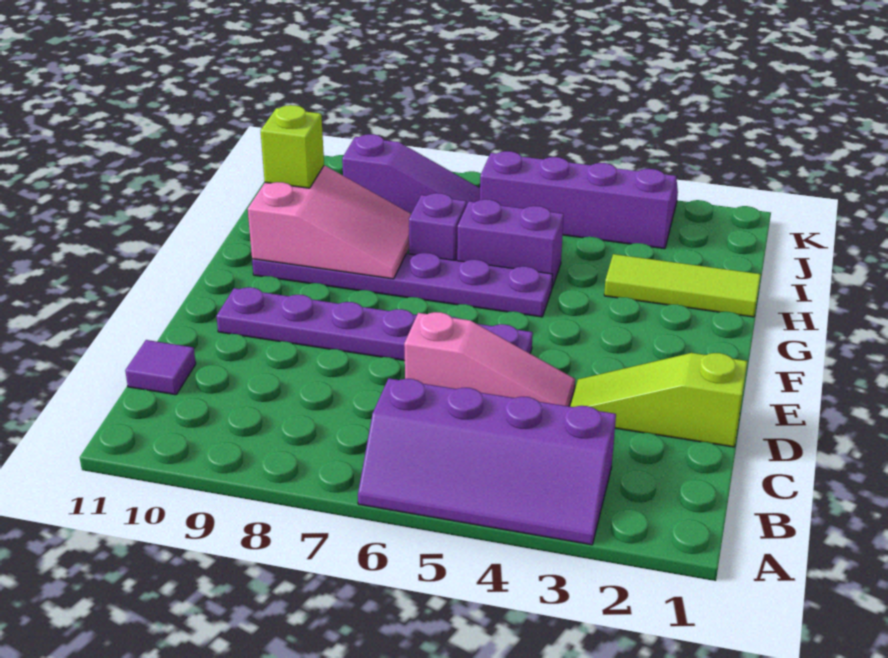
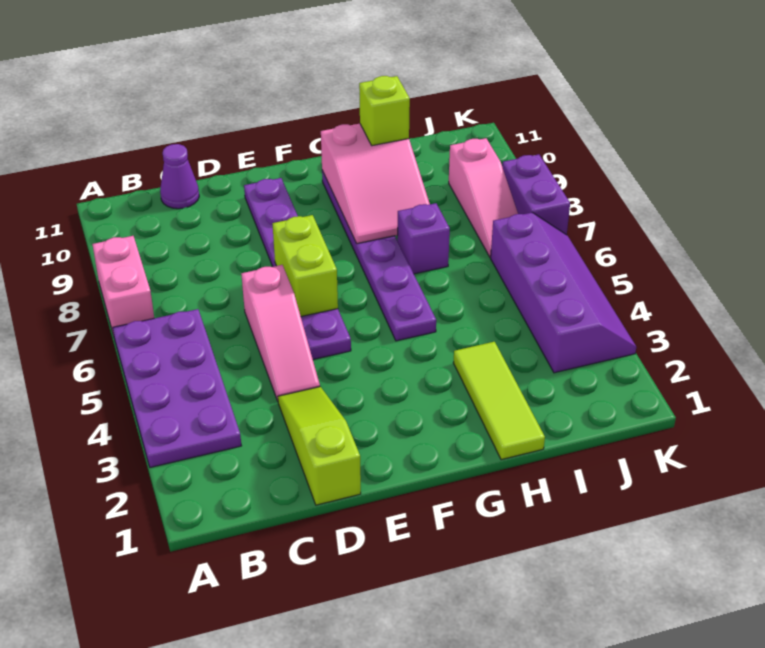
purple slope A3:B6 level 1 top B -> purple plate A3:B6 level 1
none -> pink brick A7:A8 level 1
purple tile C11 level 1 -> purple cone C11 level 1
none -> lime brick E6:E7 level 2
purple brick H5:H6 level 1 -> purple brick K7:K8 level 1
purple slope J7:J9 level 1 top 9 -> pink slope J7:J9 level 1 top 9

